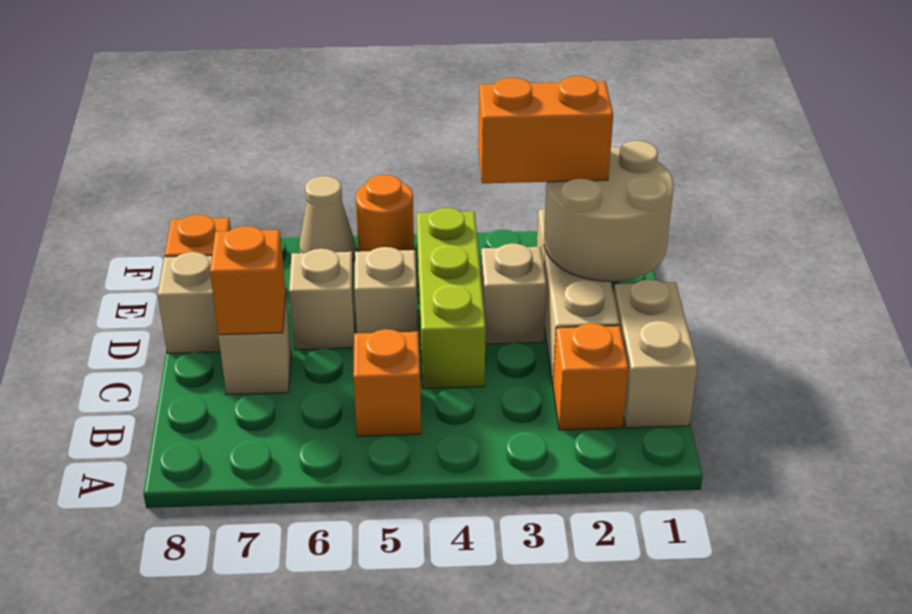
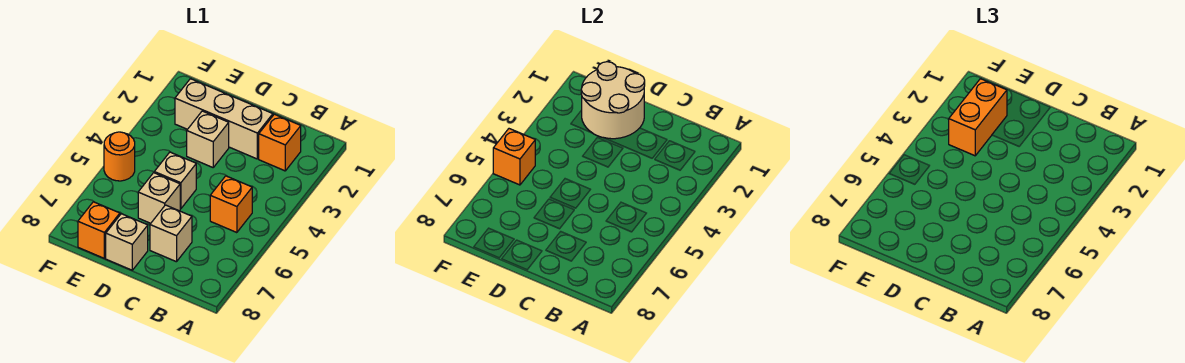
tan brick B1:C1 level 1 -> none
lime brick C4:E4 level 1 -> none
orange brick C7 level 2 -> orange brick F5 level 2
tan cone F6 level 1 -> none

